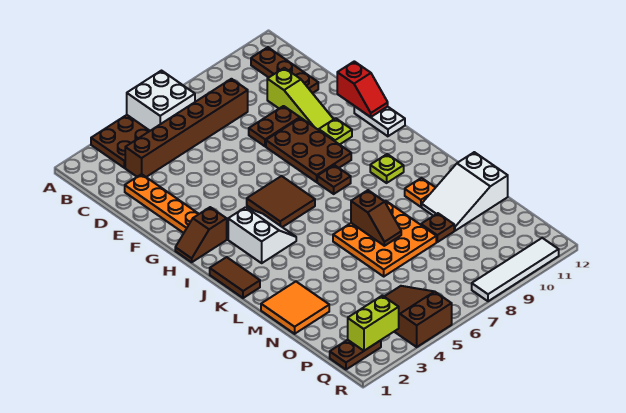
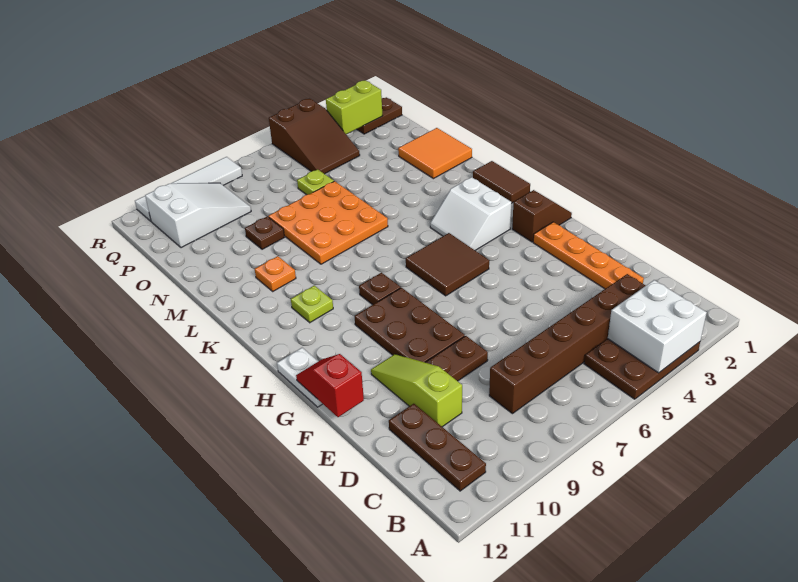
white brick A5:B6 level 2 -> white brick A3:B4 level 2
lime plate G10 level 1 -> lime plate O6 level 1
brown slope L7:M7 level 2 top L -> none
white slope M10:N12 level 1 top 12 -> white slope P9:Q11 level 1 top 11

